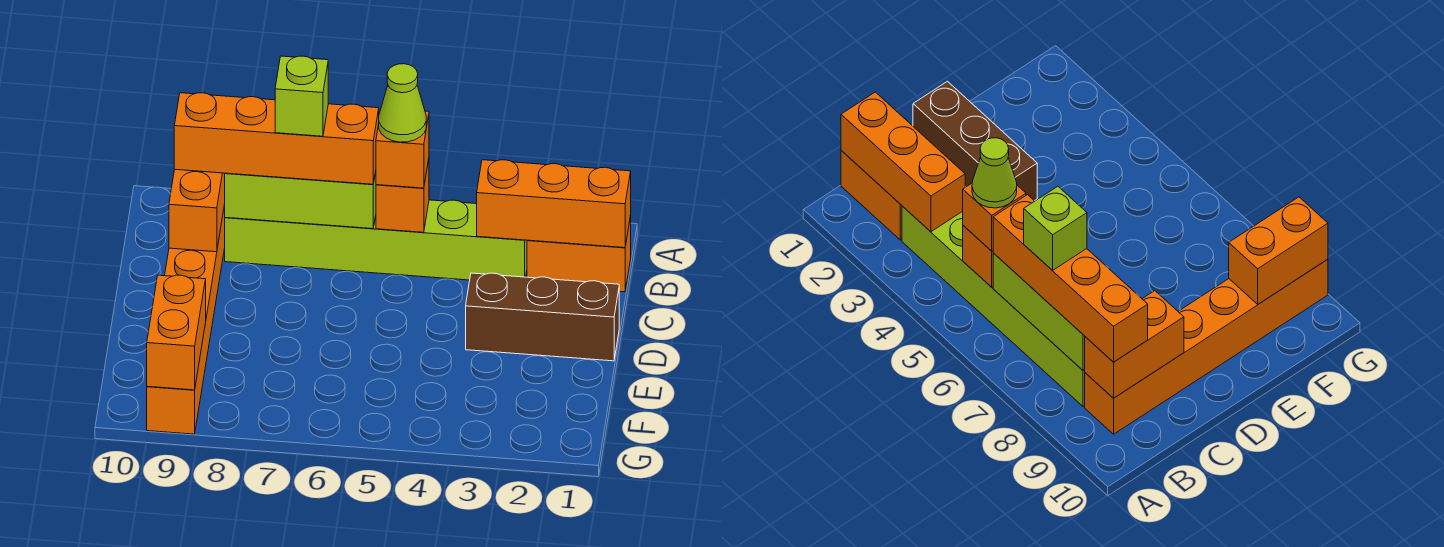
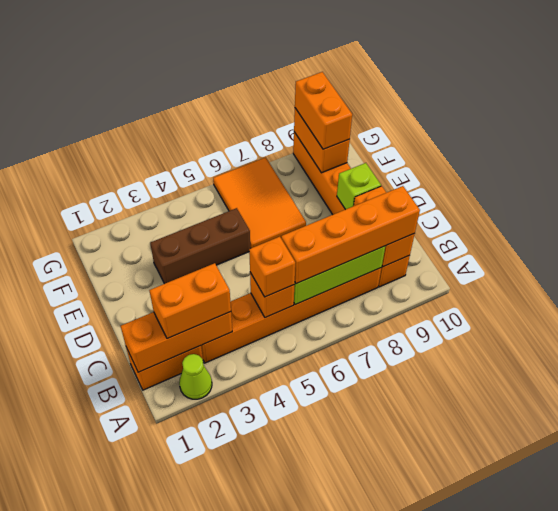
none -> orange brick B2:B3 level 3
lime brick B3:B8 level 1 -> orange brick B3:B8 level 1
lime cone B5 level 4 -> lime cone A2 level 1
lime brick B7 level 4 -> lime brick D9 level 2
brown brick D1:D3 level 1 -> brown brick E3:E5 level 1
none -> orange tile E6:G7 level 1
none -> orange brick F9:G9 level 3

